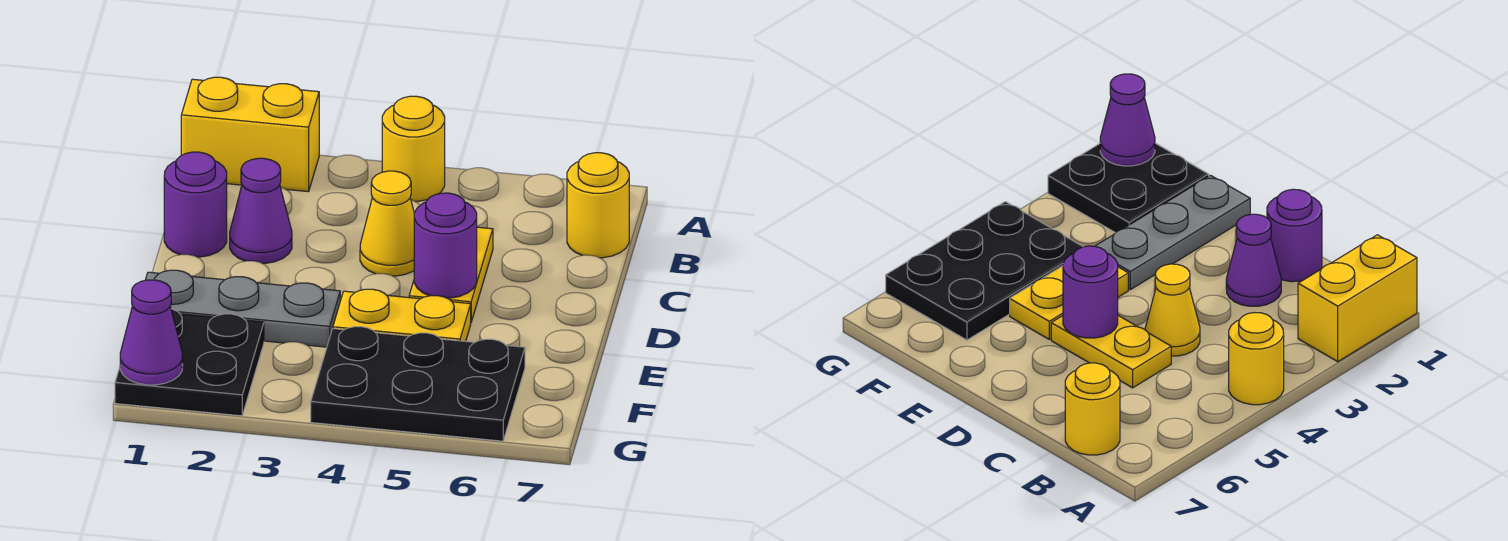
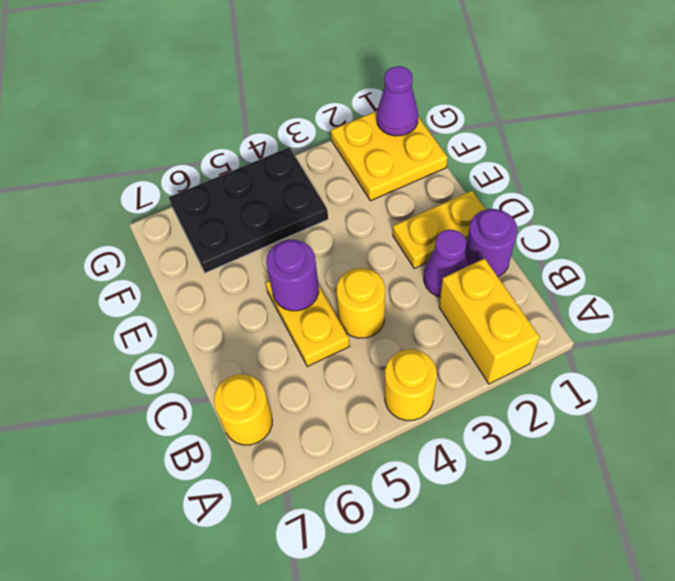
yellow brick A1:A2 level 1 -> yellow brick A2:B2 level 1
yellow cone C4 level 1 -> yellow round brick C4 level 1
grey plate E1:E3 level 1 -> none
yellow plate E4:E5 level 1 -> yellow plate D1:D2 level 1
black plate F1:G2 level 1 -> yellow plate F1:G2 level 1

